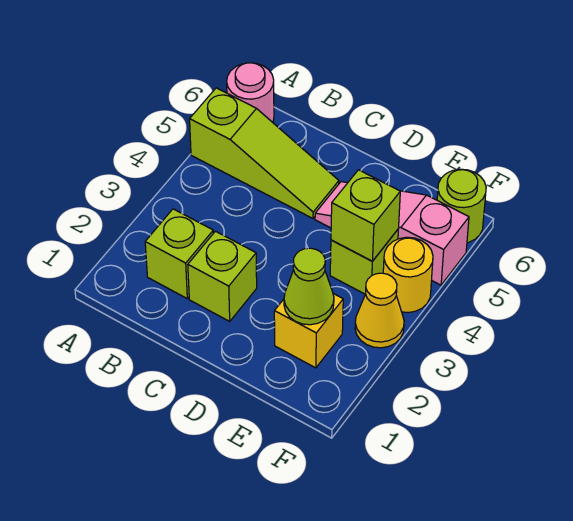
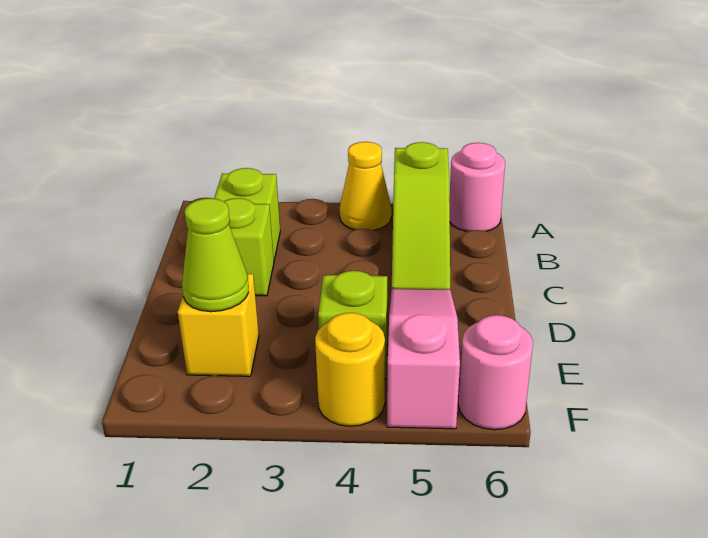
lime brick E4 level 2 -> none
yellow cone F3 level 1 -> yellow cone A4 level 1
lime round brick F6 level 1 -> pink round brick F6 level 1

